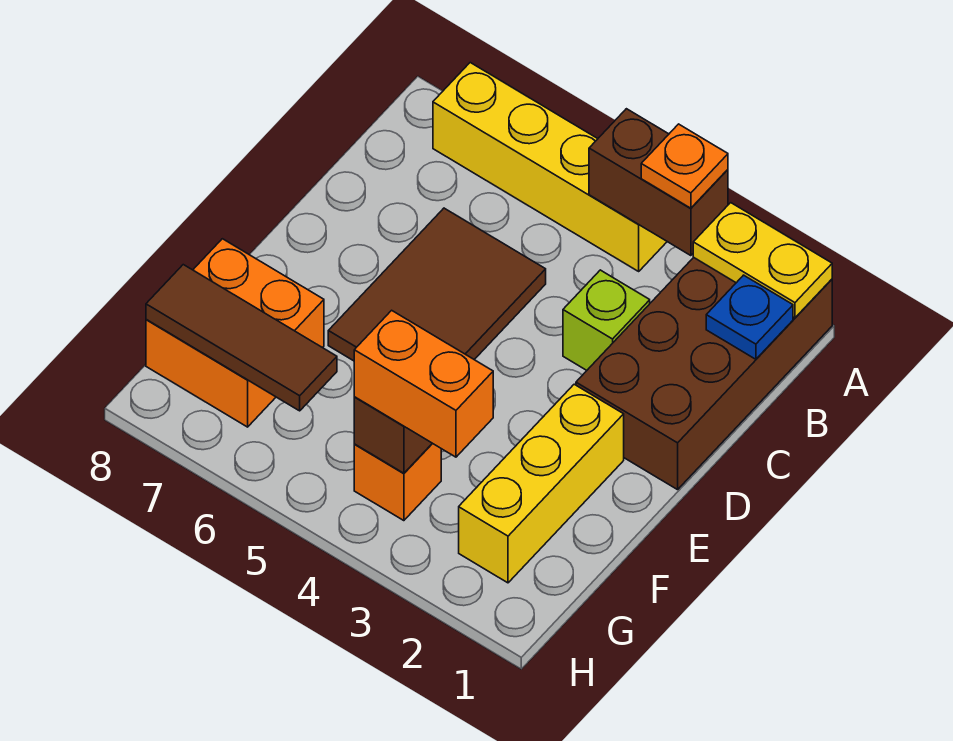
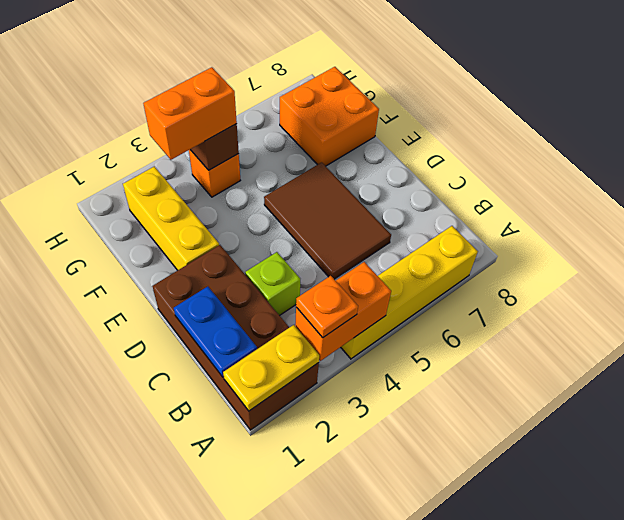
brown brick A3:A4 level 2 -> orange brick A3:A4 level 2
blue plate B1 level 2 -> blue plate B1:C1 level 2
brown tile G6:G8 level 2 -> none

